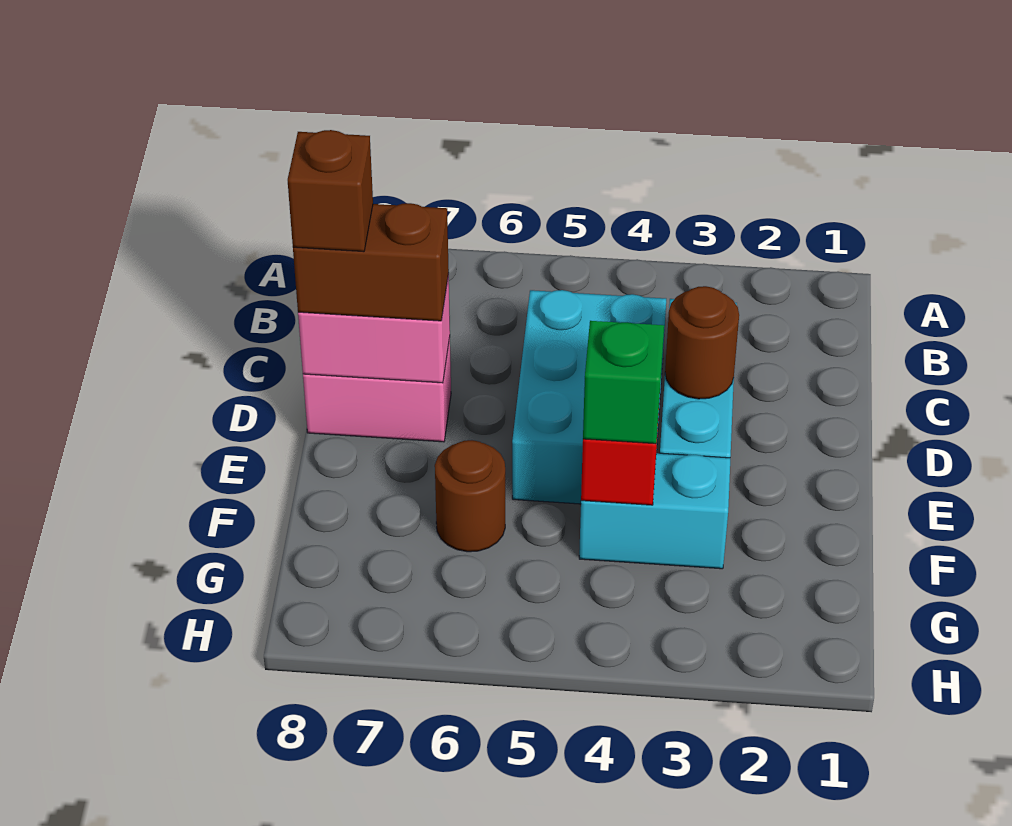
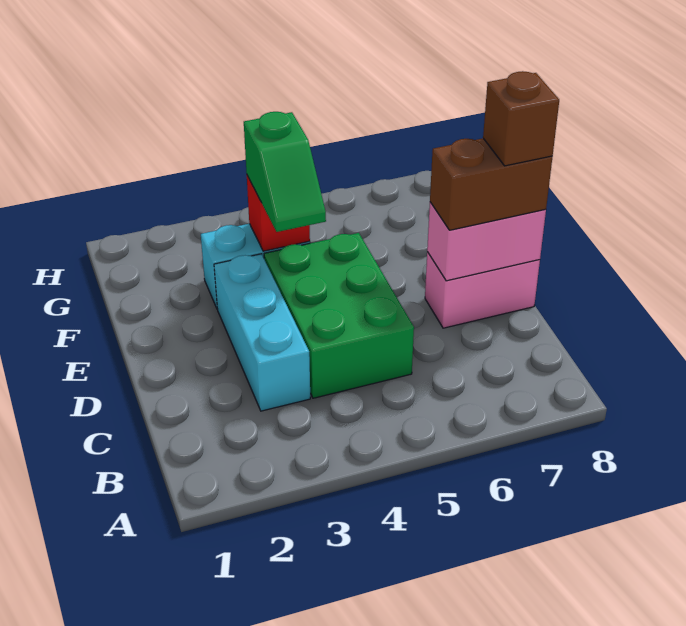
cyan brick C4:E5 level 1 -> green brick C4:E5 level 1
brown round brick D3 level 2 -> none
brown round brick F6 level 1 -> none

